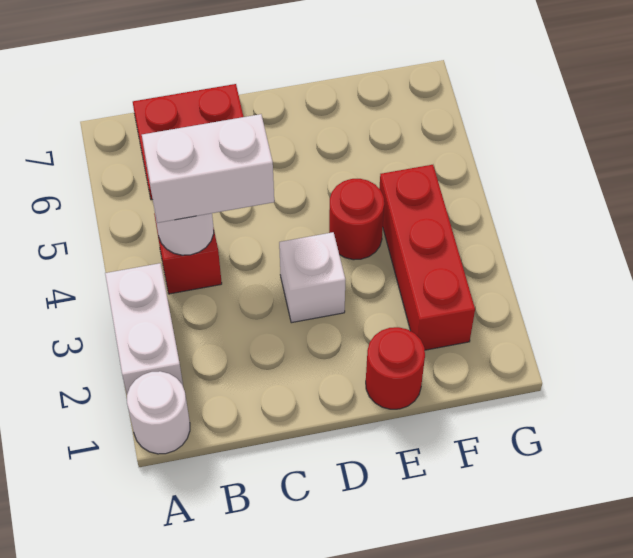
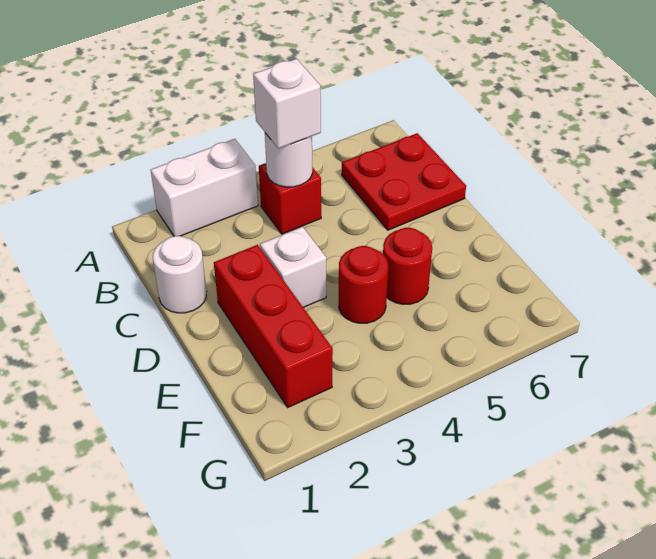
white round brick A1 level 1 -> white round brick C1 level 1
white brick B4:C4 level 3 -> white brick B4 level 3
red round brick E1 level 1 -> red round brick E5 level 1
red brick F2:F4 level 1 -> red brick D2:F2 level 1

